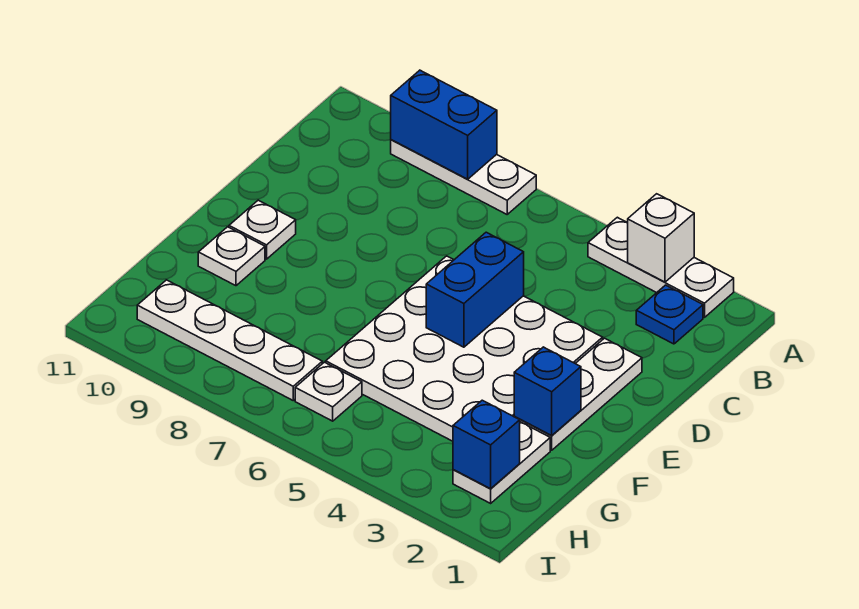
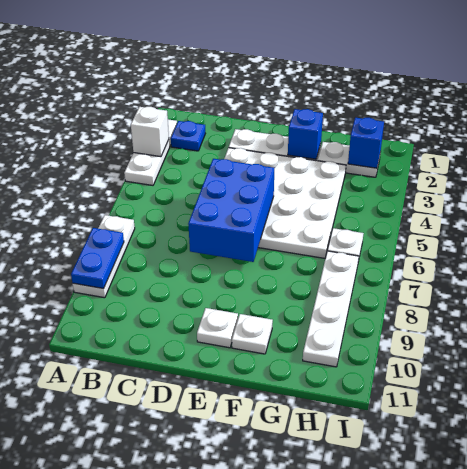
blue brick A8:A9 level 2 -> blue plate A8:A9 level 2
blue brick D5:E5 level 2 -> blue brick D5:E7 level 2

